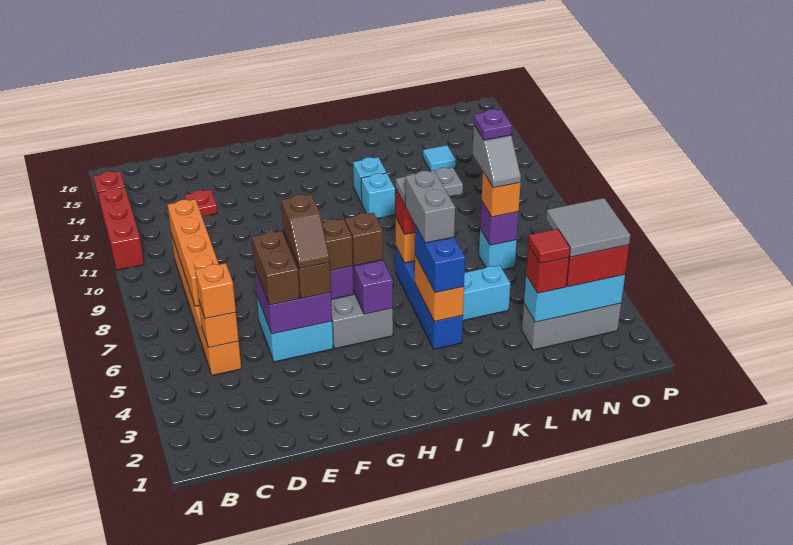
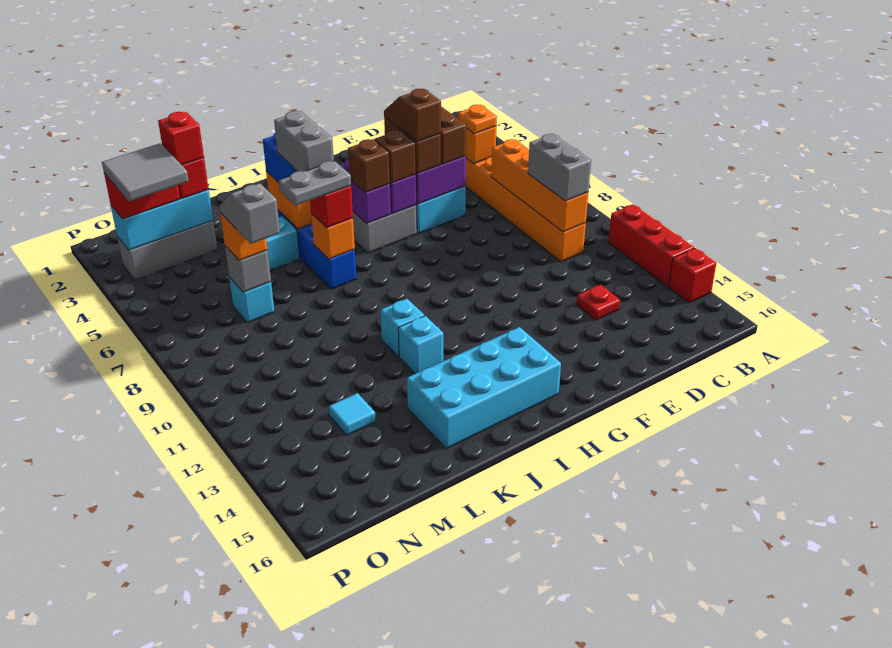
orange brick C5 level 3 -> orange plate C5 level 3
none -> grey brick C9:C10 level 3
none -> cyan brick H14:K15 level 1
red tile M3 level 4 -> red brick M3 level 4
purple brick M7 level 2 -> grey brick M7 level 2
purple plate M8 level 5 -> none

